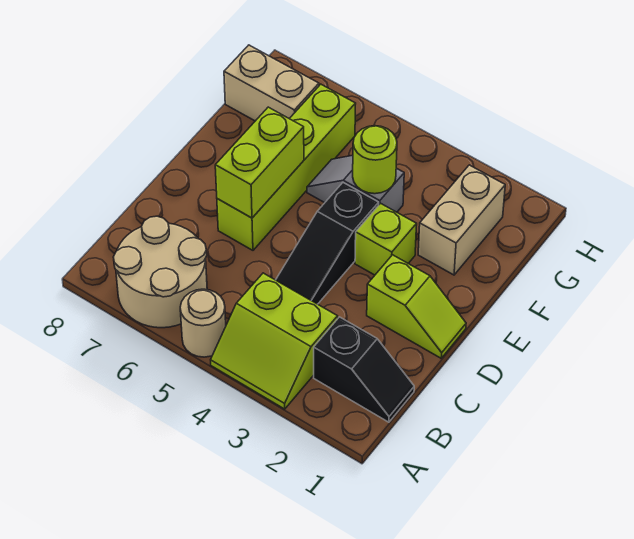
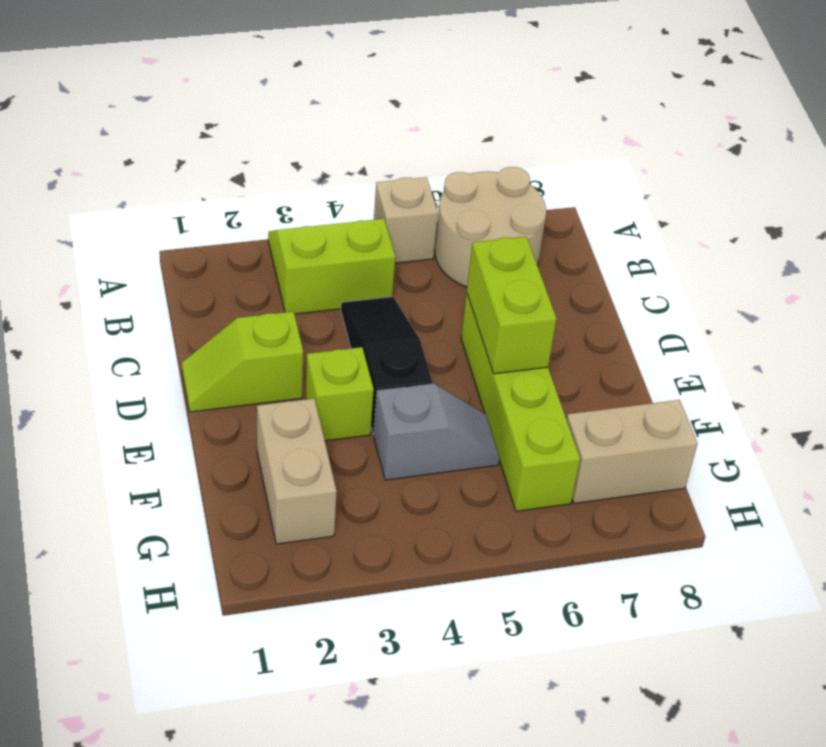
tan round brick A5 level 1 -> tan brick A5 level 1
black slope B1:B2 level 1 top 2 -> none
lime round brick F4 level 2 -> none

